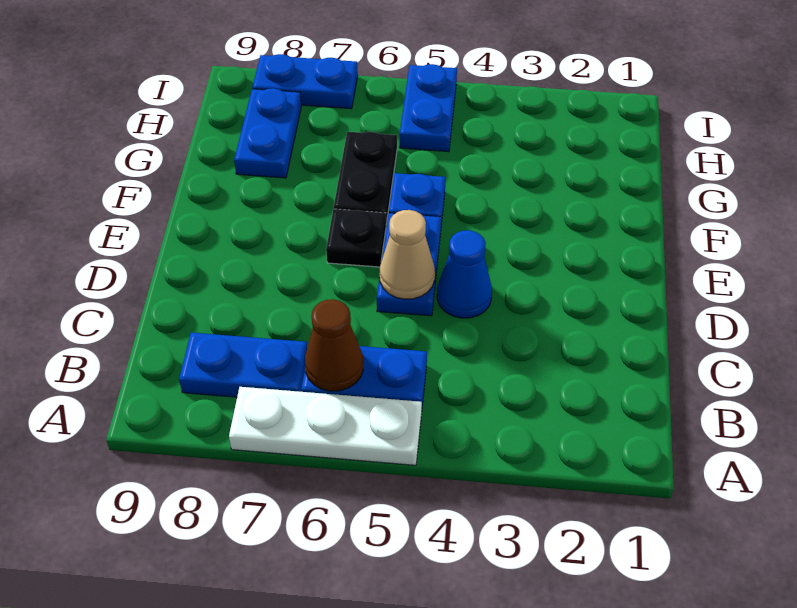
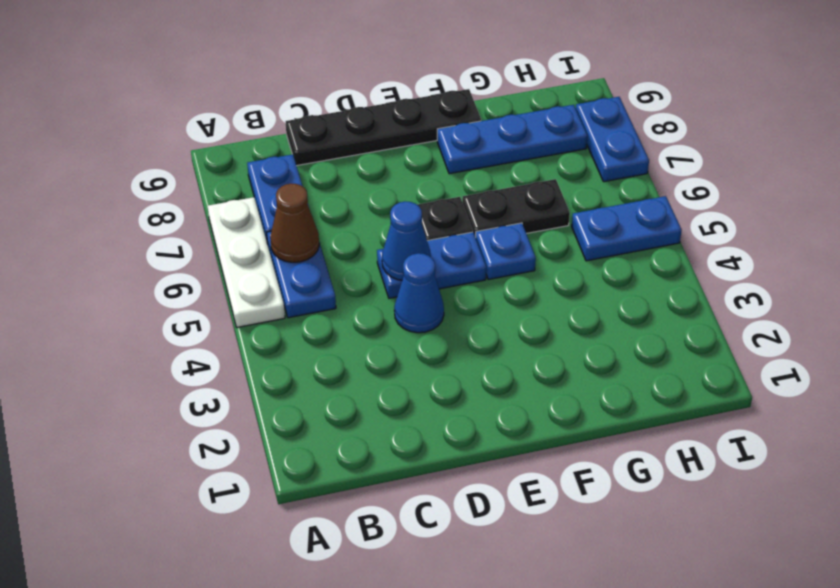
none -> black plate C9:F9 level 1
tan cone D5 level 2 -> blue cone D5 level 2
blue plate G8:H8 level 1 -> blue plate F8:H8 level 1

